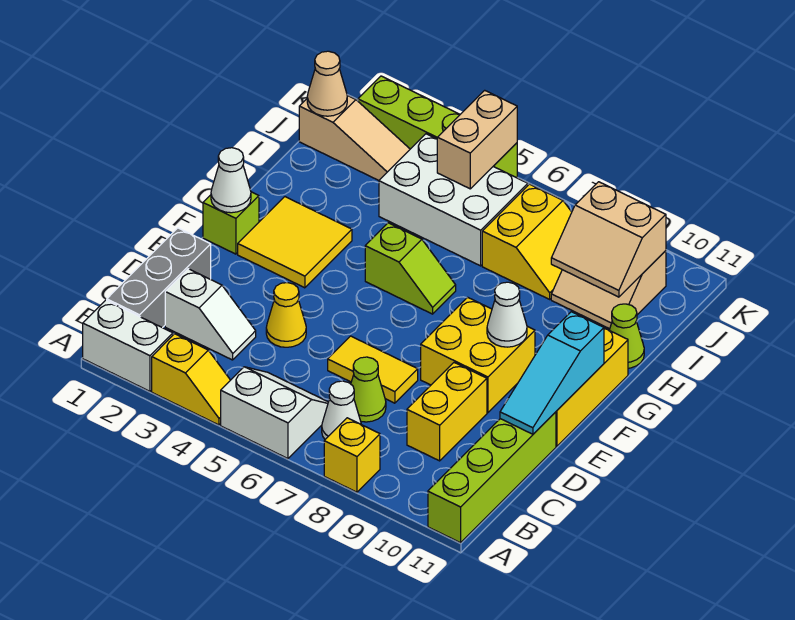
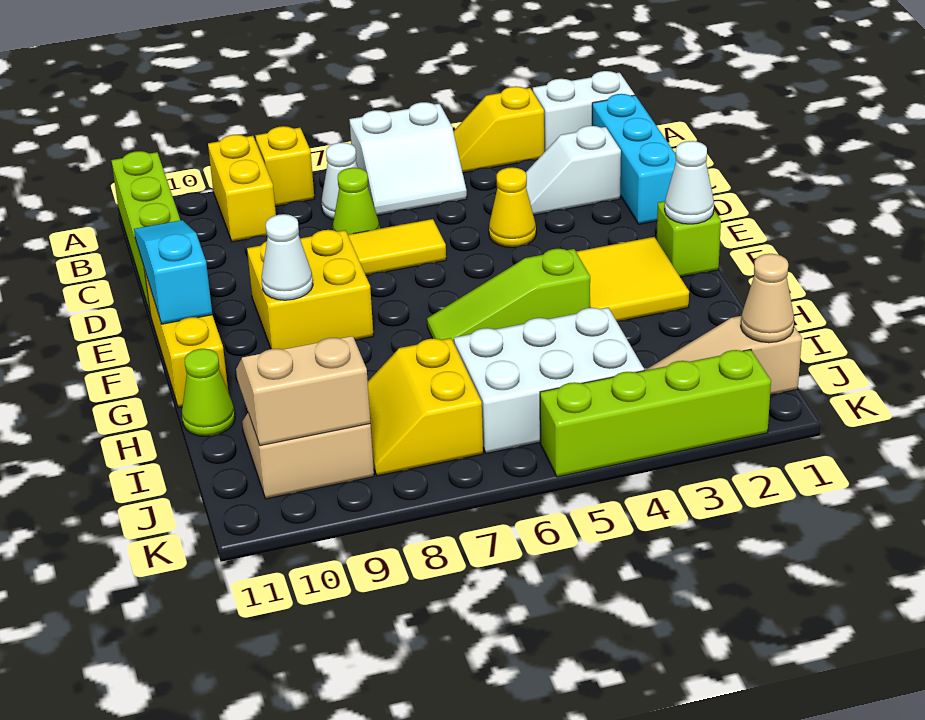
grey brick B1:D1 level 1 -> cyan brick B1:D1 level 1
yellow brick C9:D9 level 1 -> yellow brick A9:B9 level 1
lime slope G5:G6 level 1 top 5 -> lime slope G4:G6 level 1 top 4
tan brick J5:K5 level 2 -> none

